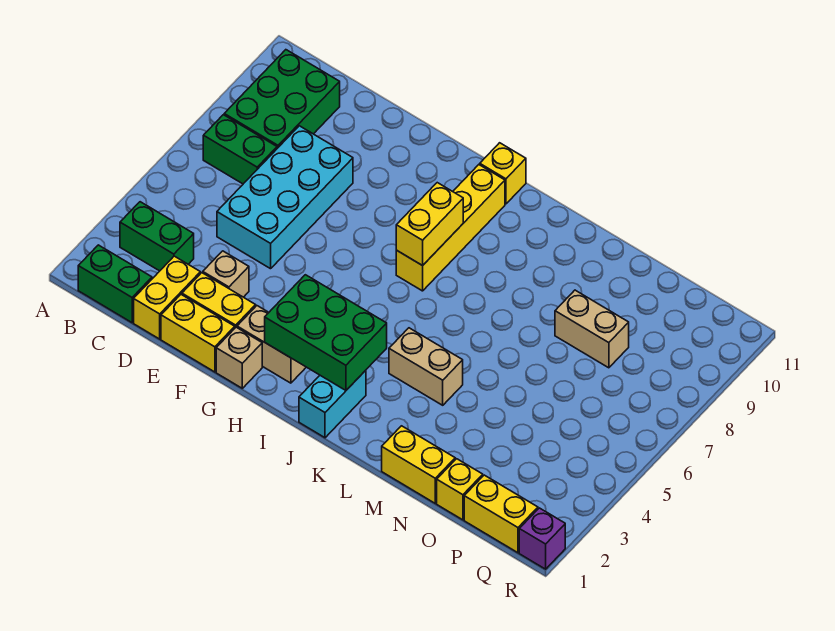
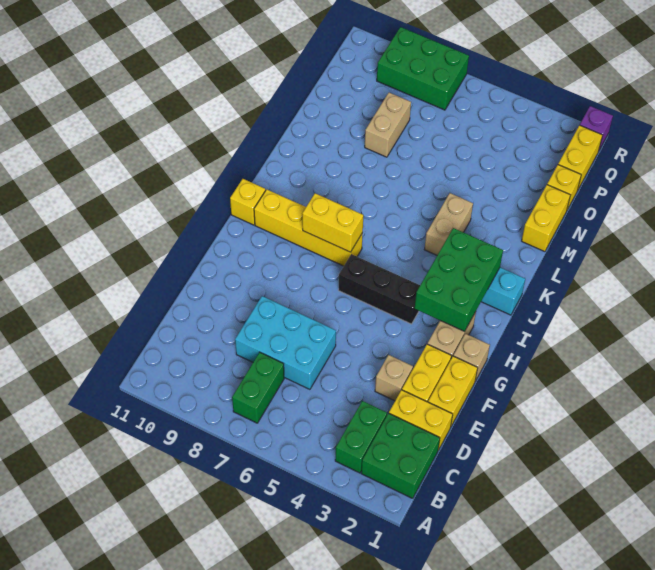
green brick B1:C1 level 1 -> green brick B1:C2 level 1
green brick B8:C10 level 1 -> green brick Q7:R9 level 1
cyan brick D5:E8 level 1 -> cyan brick D6:E8 level 1
none -> black brick H4:H6 level 1

